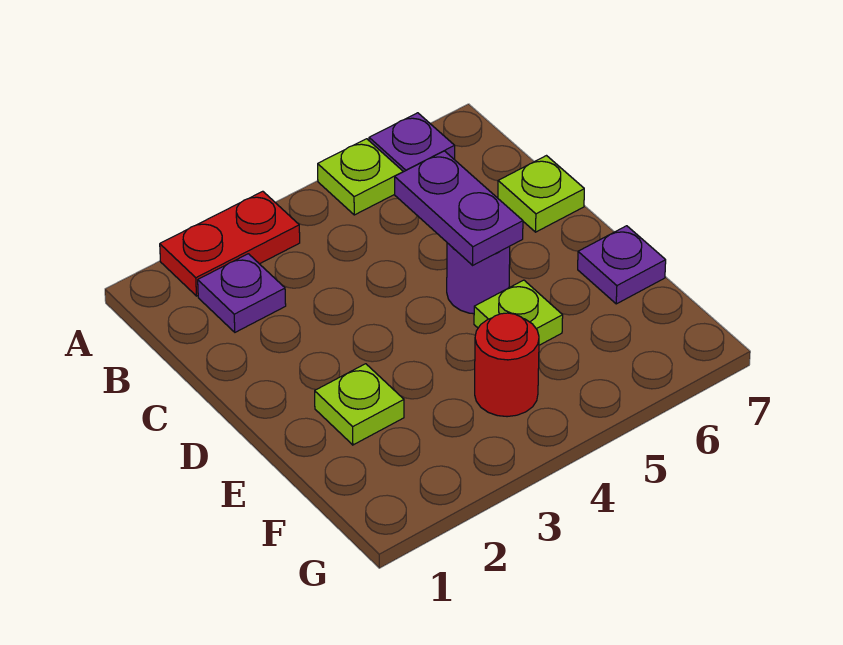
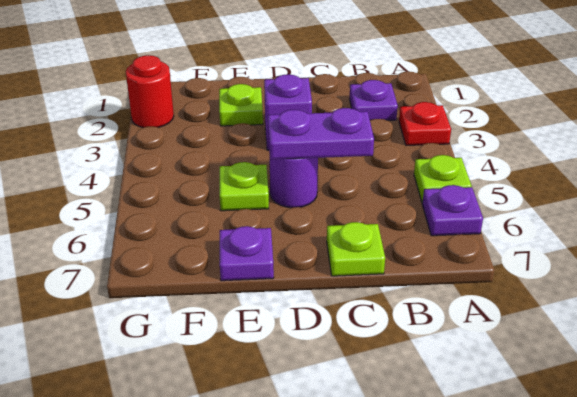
red plate A2:A3 level 1 -> red plate A3 level 1
none -> purple brick D3 level 1
red round brick F4 level 1 -> red round brick G2 level 1

